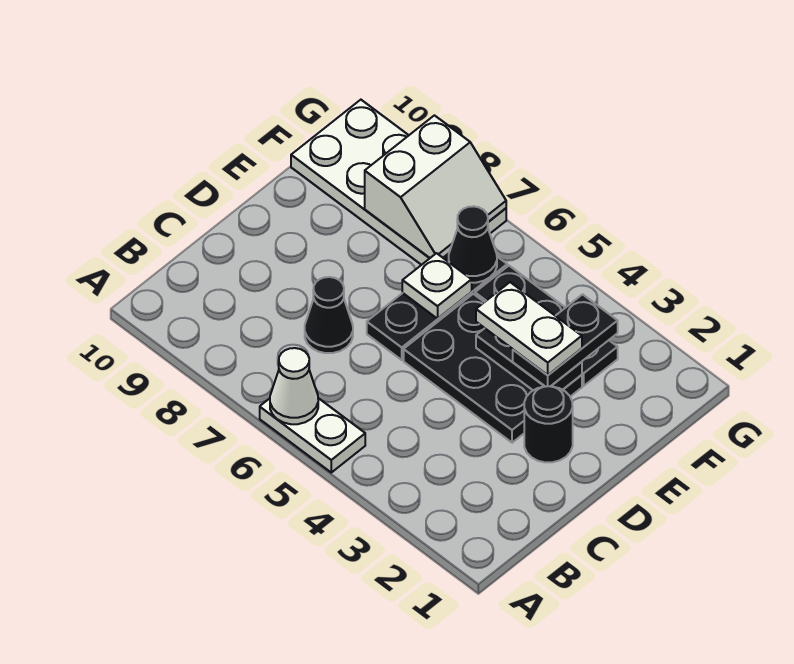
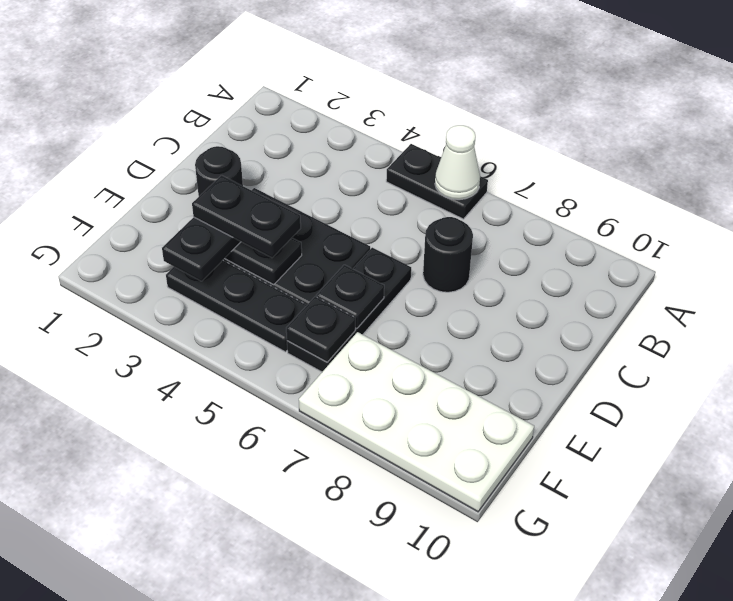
white plate A5:A6 level 1 -> black plate A5:A6 level 1
black cone C7 level 1 -> black round brick C7 level 1
white plate E3:E4 level 4 -> black plate E3:E4 level 4
white plate E6 level 2 -> black plate E6 level 2
black cone F6 level 2 -> black plate F6 level 2
white slope F7:G8 level 2 top 8 -> none

